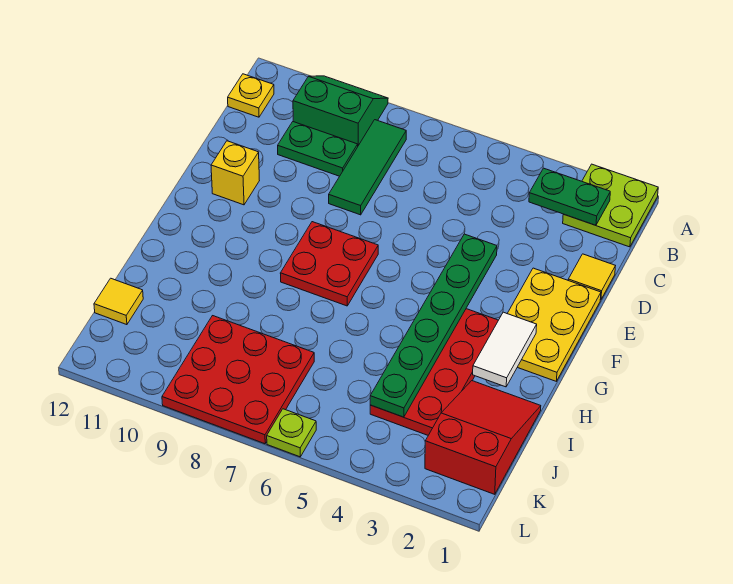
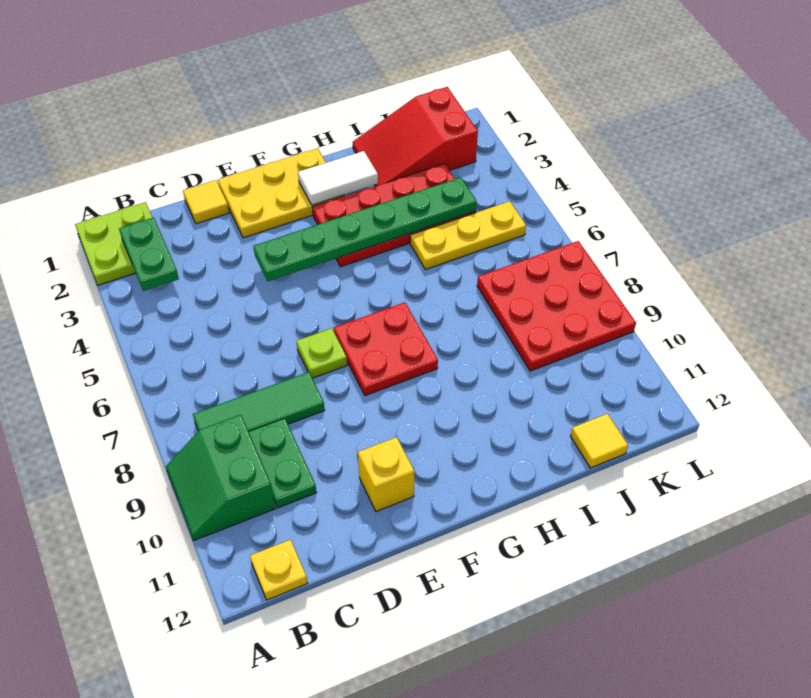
none -> yellow plate I5:K5 level 1
lime plate L6 level 1 -> lime plate E7 level 1

